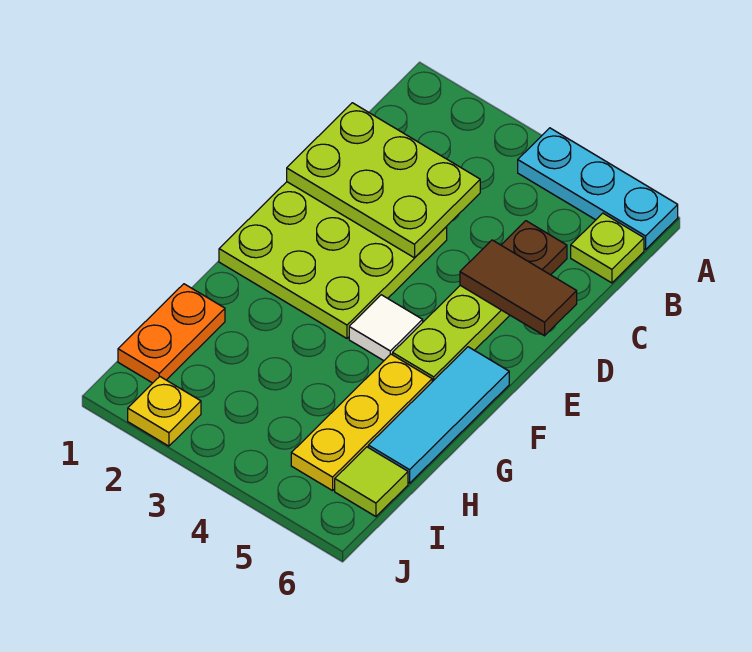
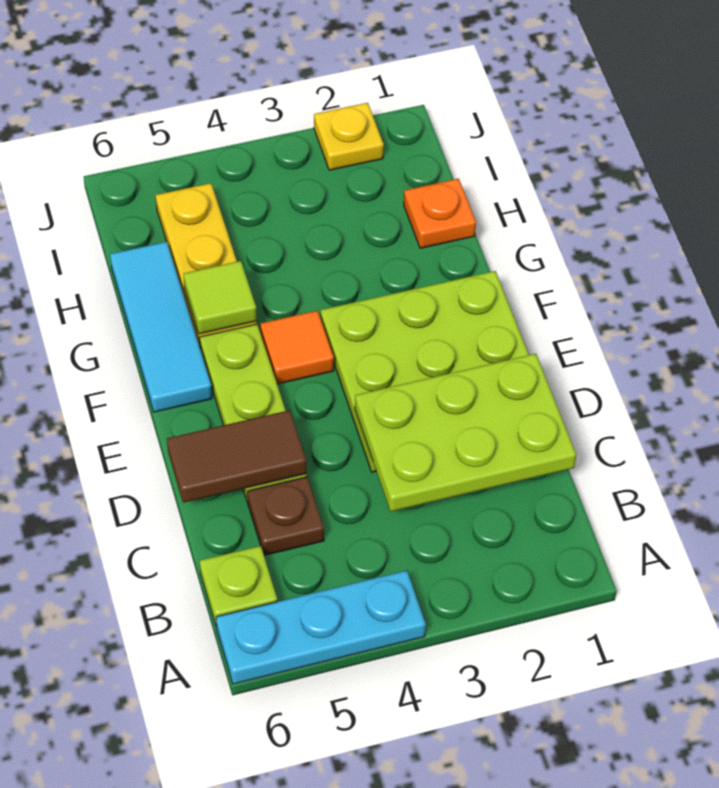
white tile F4 level 1 -> orange tile F4 level 1
orange plate H1:I1 level 1 -> orange plate H1 level 1
lime tile I6 level 1 -> lime tile G5 level 2

